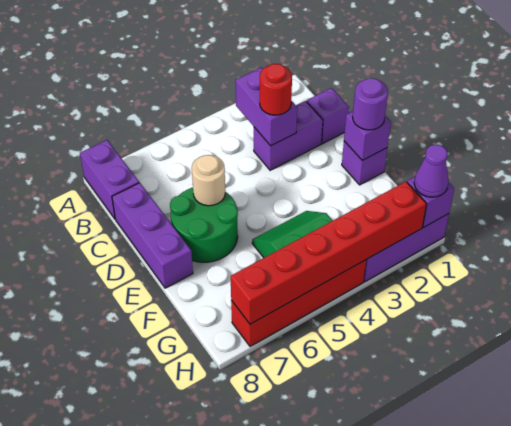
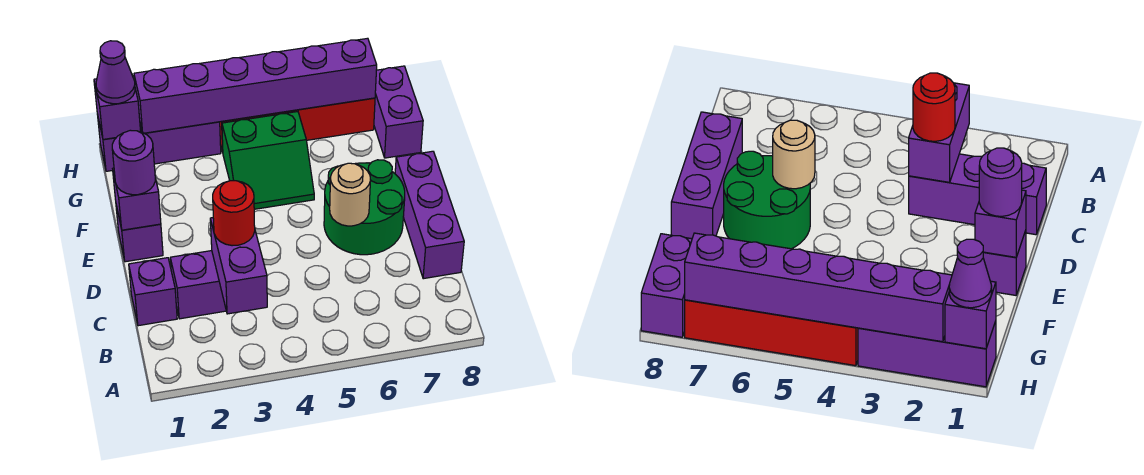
purple brick A8:B8 level 1 -> purple brick G8:H8 level 1
red brick H2:H7 level 2 -> purple brick H2:H7 level 2

